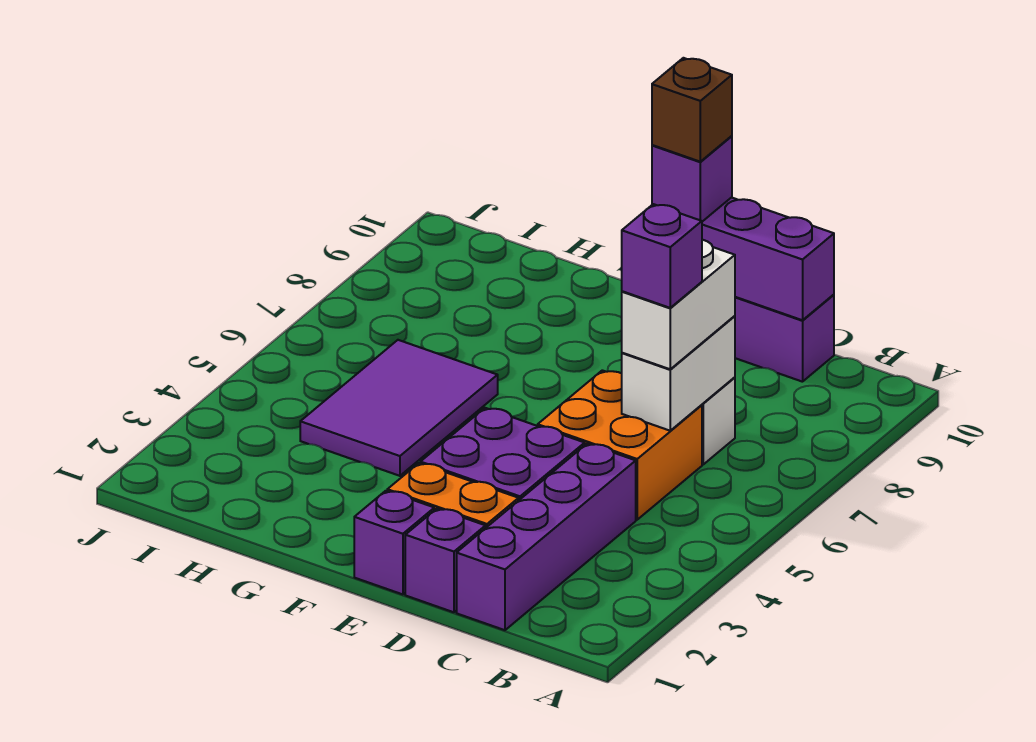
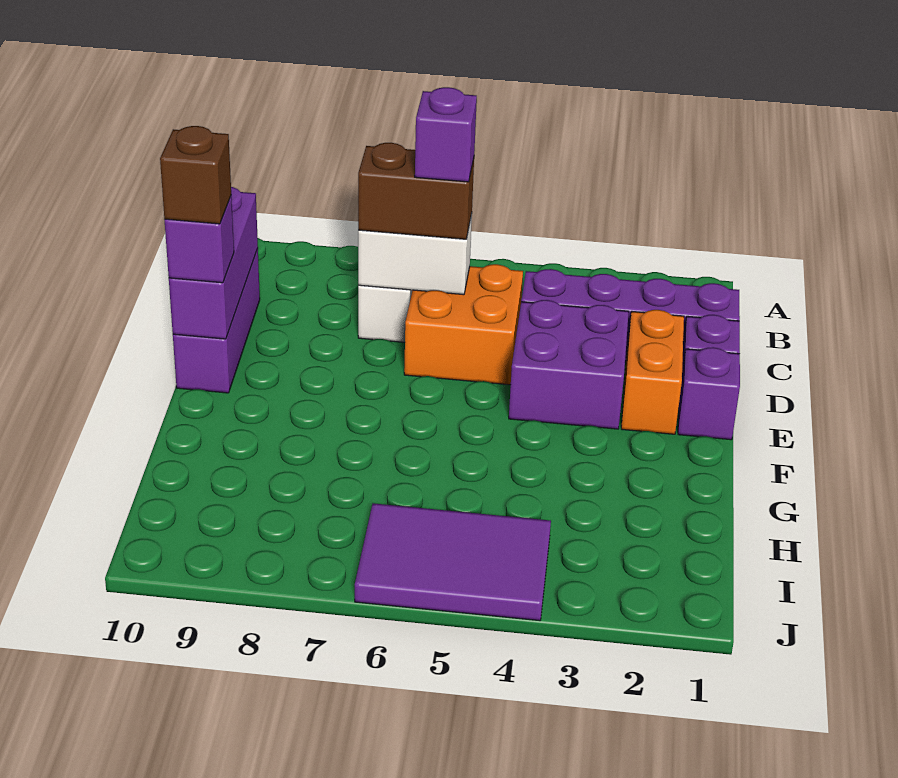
white brick C6:C7 level 3 -> brown brick C6:C7 level 3
purple tile G4:H6 level 1 -> purple tile I4:J6 level 1

